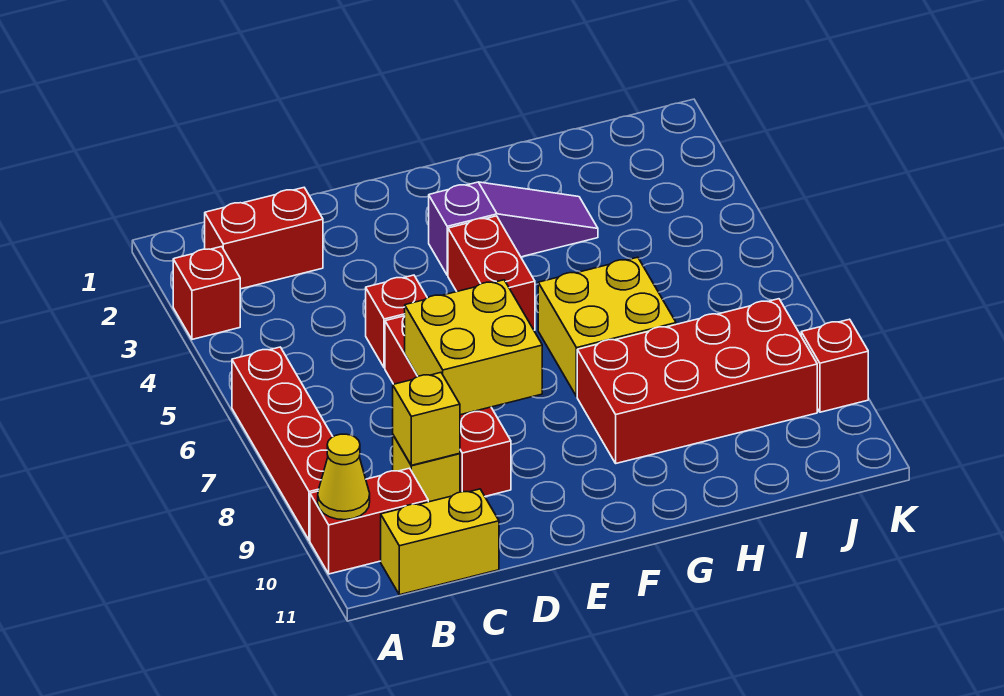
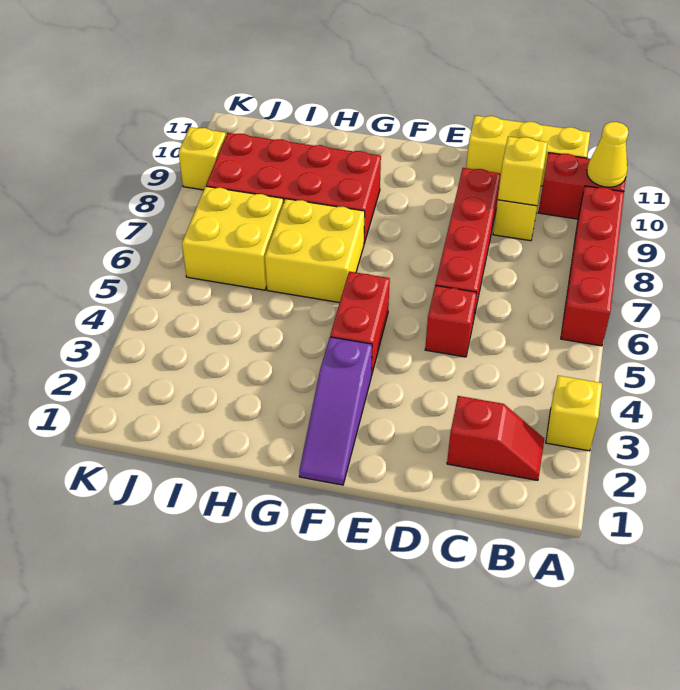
red brick A3 level 1 -> yellow brick A3 level 1
red brick B2:C2 level 1 -> red slope B2:C2 level 1 top C
yellow brick B11:C11 level 1 -> yellow brick B11:D11 level 1
yellow brick D7:E8 level 2 -> yellow brick I6:J7 level 1
purple slope F3:H3 level 1 top F -> purple slope F1:F3 level 1 top 3
red brick K9 level 1 -> yellow brick K9 level 1

